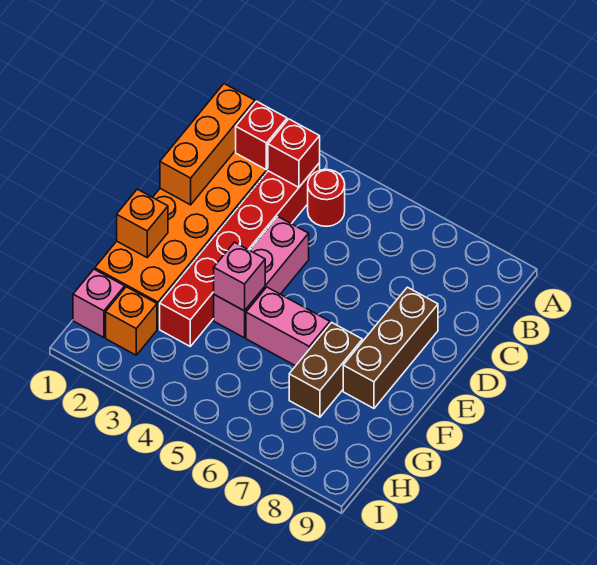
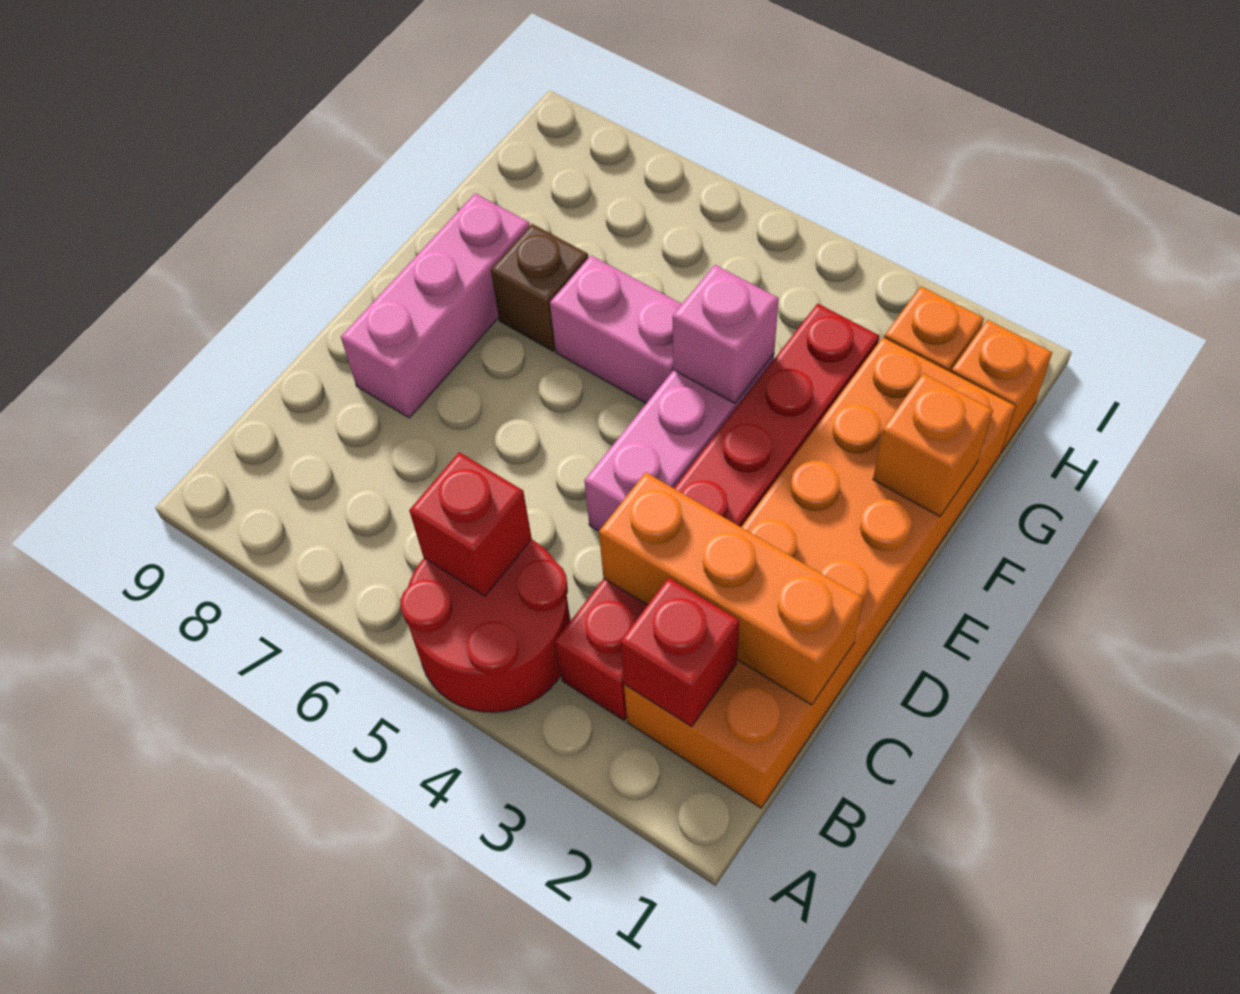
orange brick B1:D1 level 2 -> orange brick C1:C3 level 2
red brick B3 level 2 -> red brick B5 level 2
red round brick B4 level 1 -> red round brick A4:B5 level 1
brown brick D8:F8 level 1 -> pink brick D8:F8 level 1
brown brick F7:G7 level 1 -> brown brick F7 level 1
pink brick H1 level 1 -> orange brick H1 level 1

